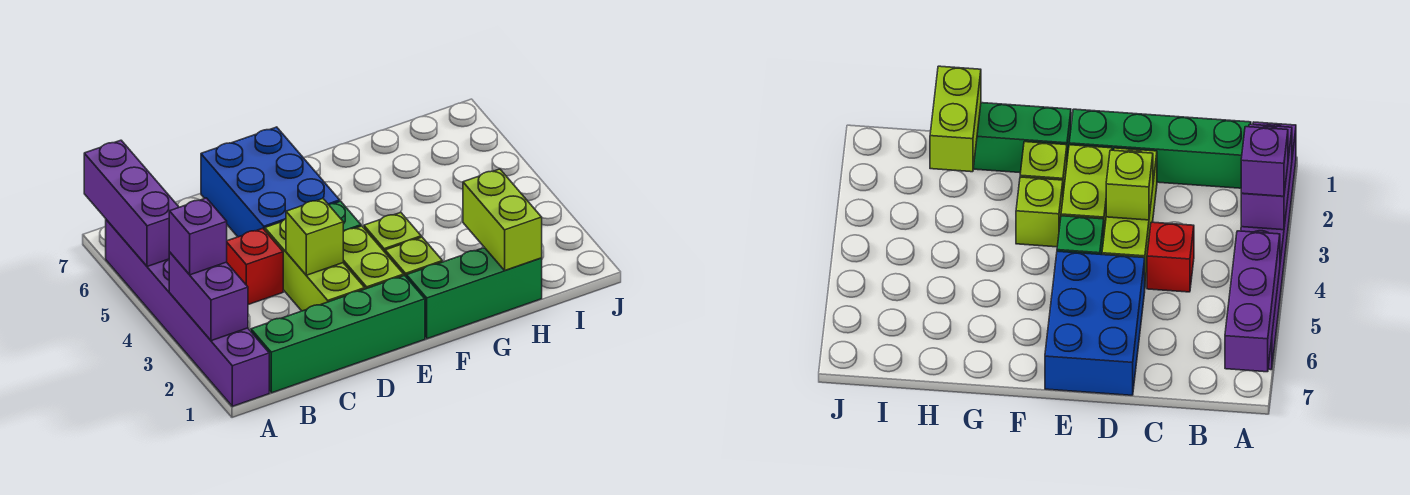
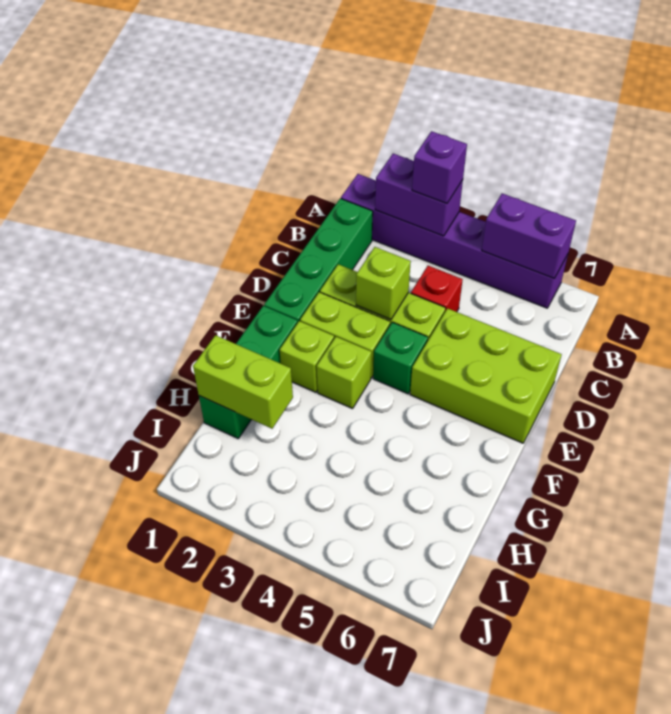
purple brick A5:A7 level 2 -> purple brick A5:A6 level 2
blue brick D5:E7 level 1 -> lime brick D5:E7 level 1

